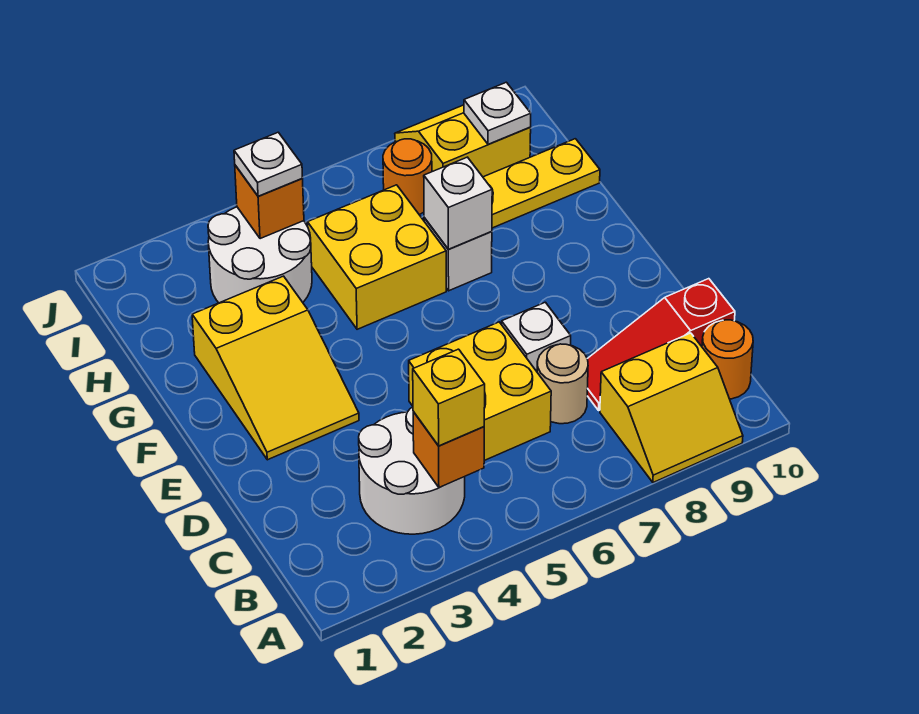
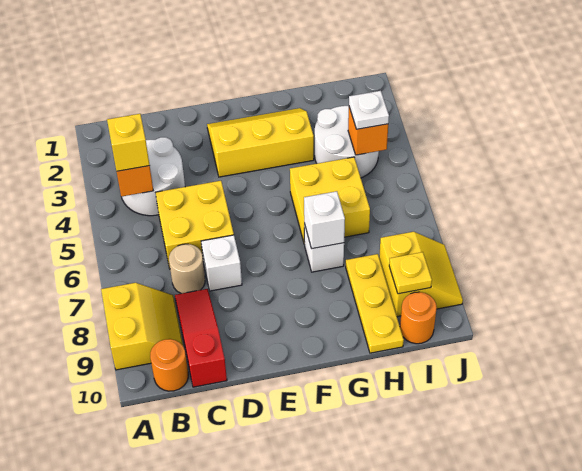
yellow slope A8:B9 level 1 top B -> yellow slope A8:B9 level 1 top A
yellow slope E2:G3 level 1 top G -> yellow slope E2:G3 level 1 top 3
orange round brick I7 level 1 -> orange round brick I10 level 1
white plate I9 level 2 -> yellow plate I9 level 2

